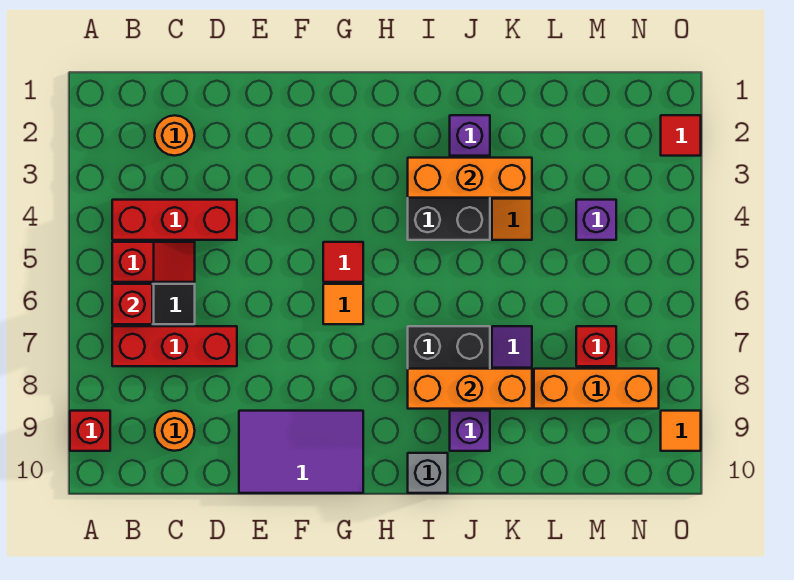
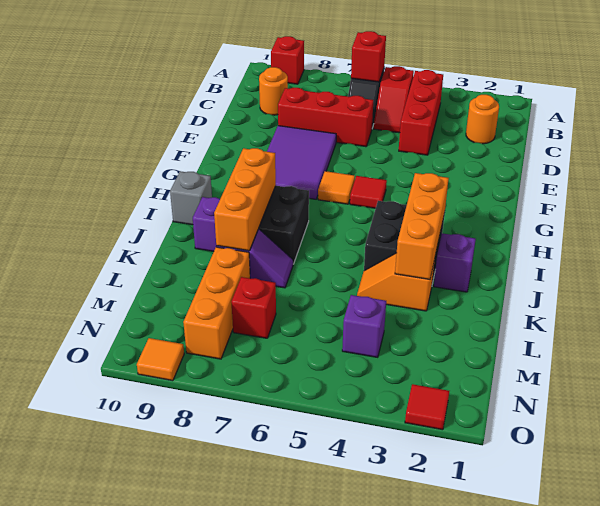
red brick B7:D7 level 1 -> red brick D6:D8 level 1
purple tile E9:G10 level 1 -> purple tile E7:G8 level 1

